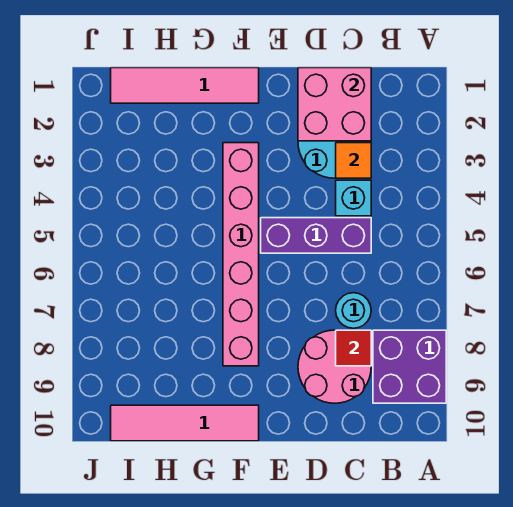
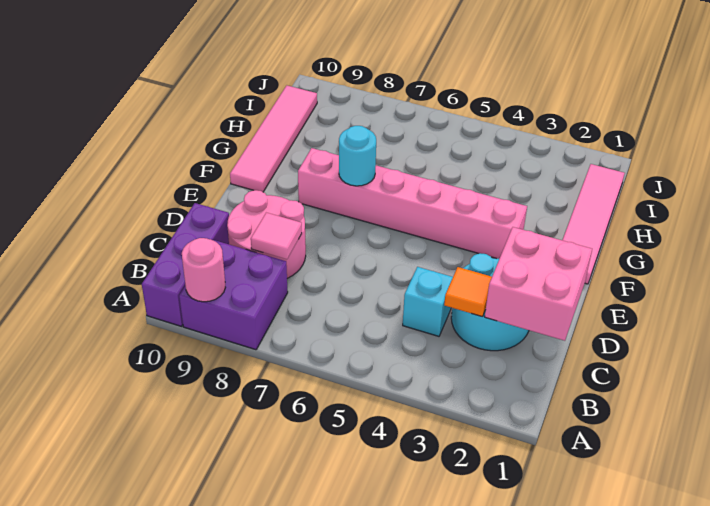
none -> pink round brick A9 level 2
purple brick C5:E5 level 1 -> purple brick A10:C10 level 1
cyan round brick C7 level 1 -> cyan round brick F7 level 2
red tile C8 level 2 -> pink tile C8 level 2

